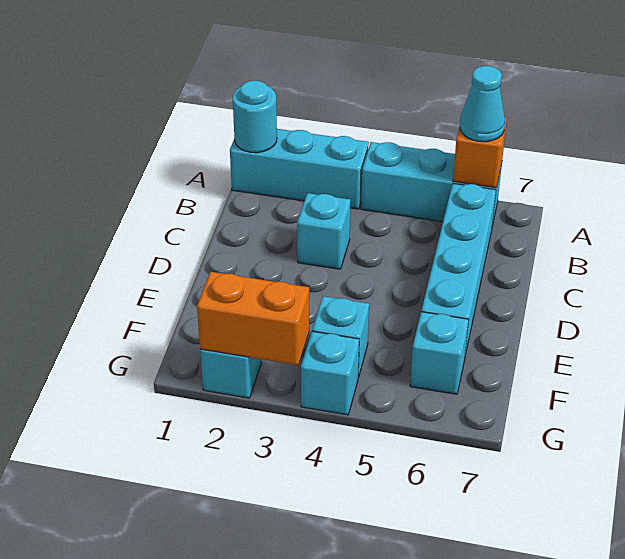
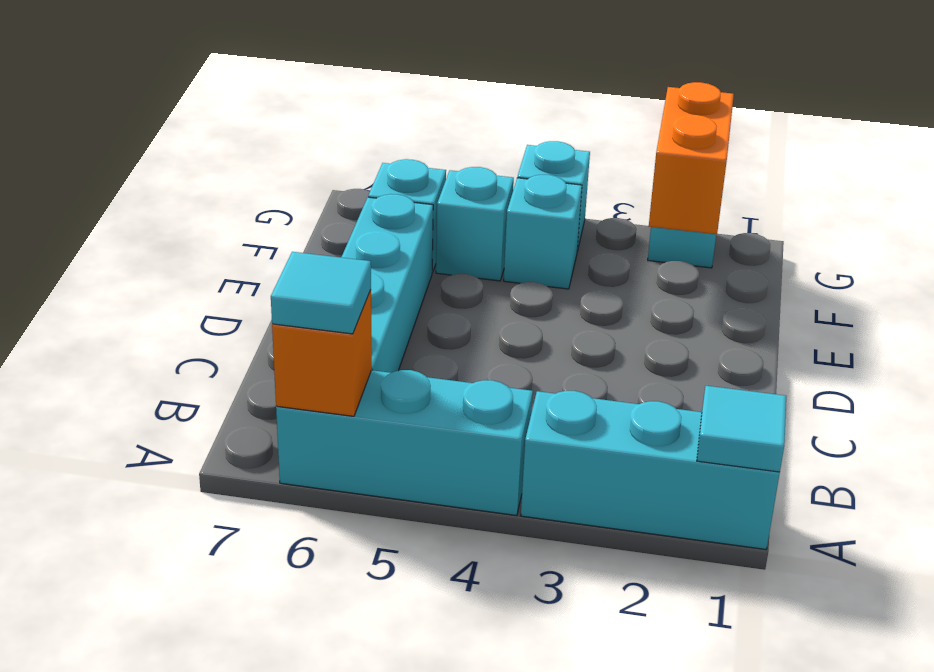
cyan round brick A1 level 2 -> cyan tile A1 level 2
cyan cone A6 level 3 -> cyan tile A6 level 3
cyan brick C3 level 1 -> cyan brick F5 level 1
orange brick G2:G3 level 2 -> orange brick F2:G2 level 2

